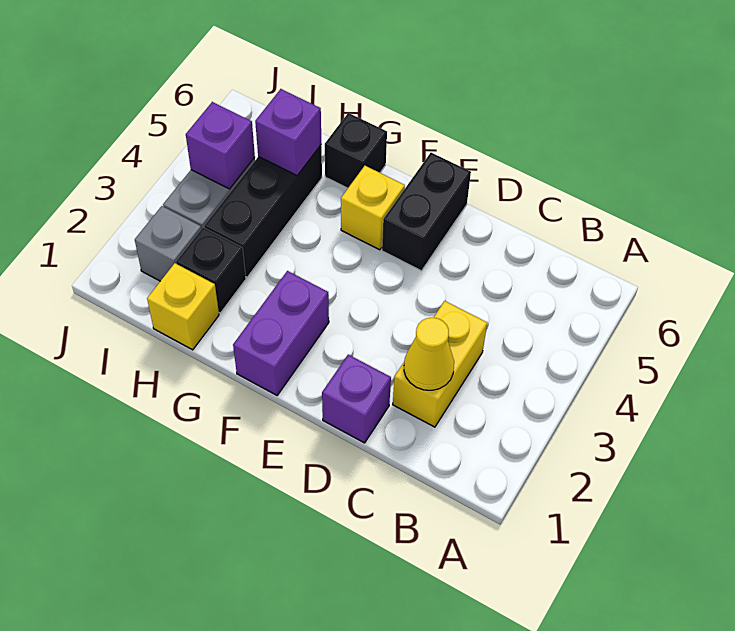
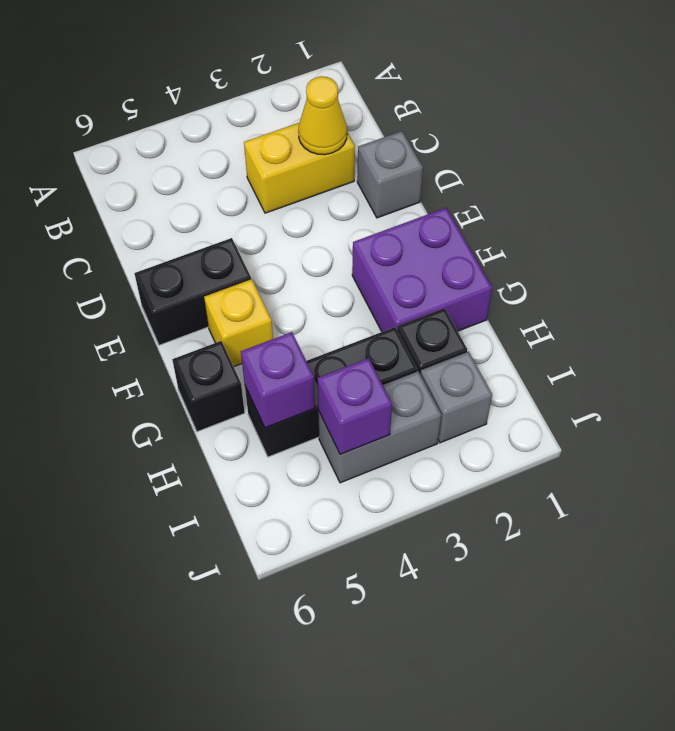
purple brick D1 level 1 -> grey brick D1 level 1
purple brick F1:F2 level 1 -> purple brick F1:G2 level 1
yellow brick H1 level 1 -> none

